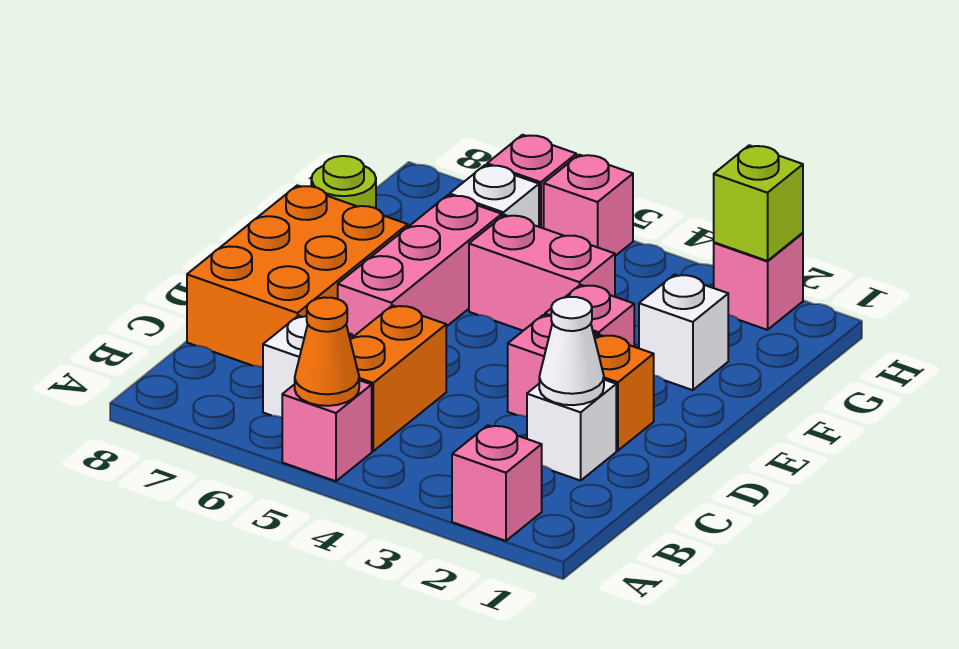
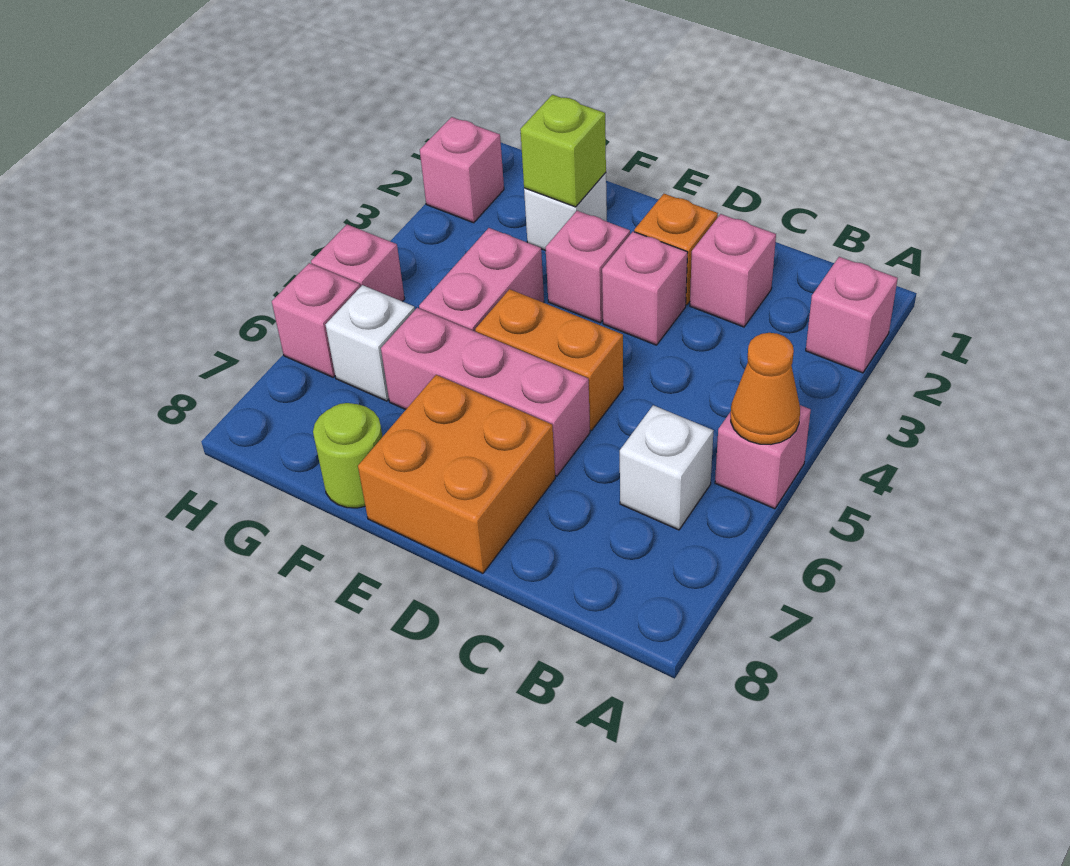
orange brick B5:C5 level 1 -> orange brick D5:E5 level 1
white brick C2 level 1 -> pink brick C2 level 1
white cone C2 level 2 -> none
orange brick C7:E8 level 1 -> orange brick D7:E8 level 1
lime brick H2 level 2 -> lime brick F2 level 2

